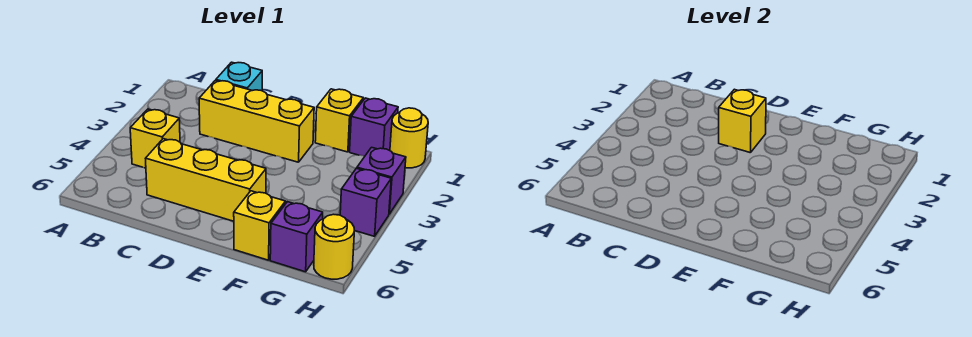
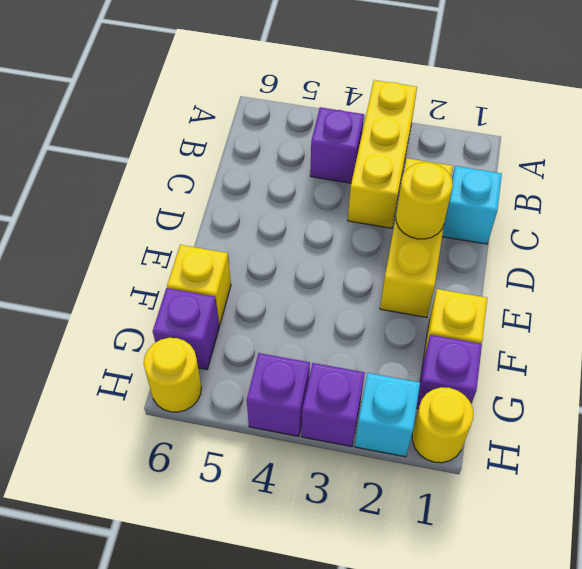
yellow brick B4 level 1 -> purple brick B4 level 1
yellow brick C5:E5 level 1 -> yellow brick A3:C3 level 1
yellow brick D2 level 2 -> yellow round brick D2 level 2
none -> cyan brick H2 level 1

